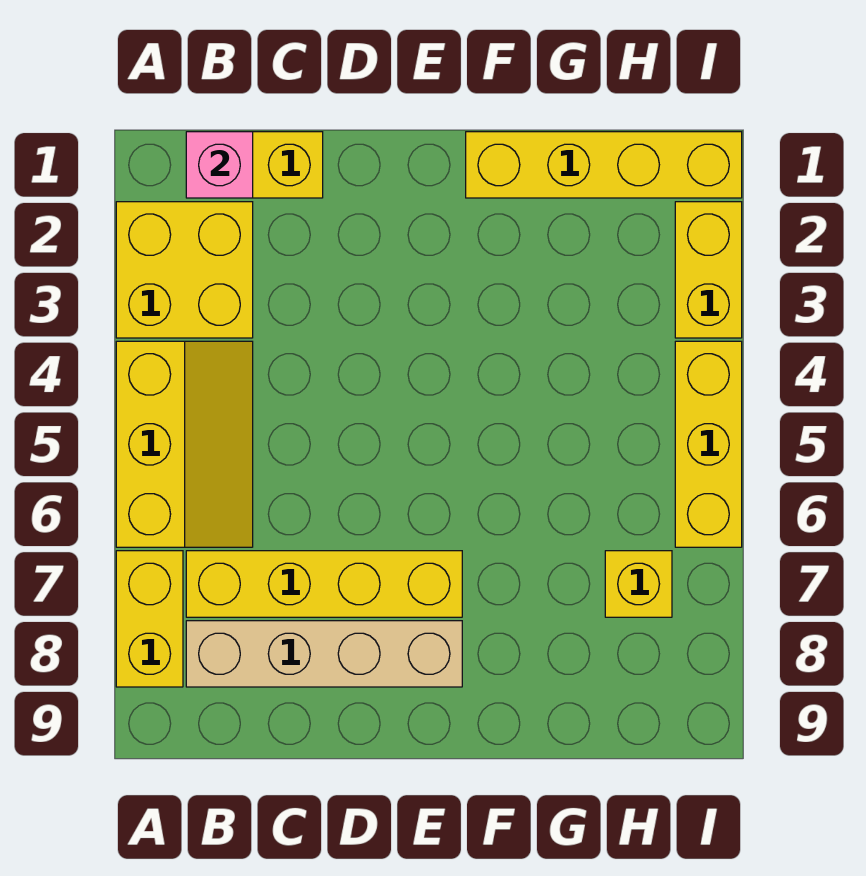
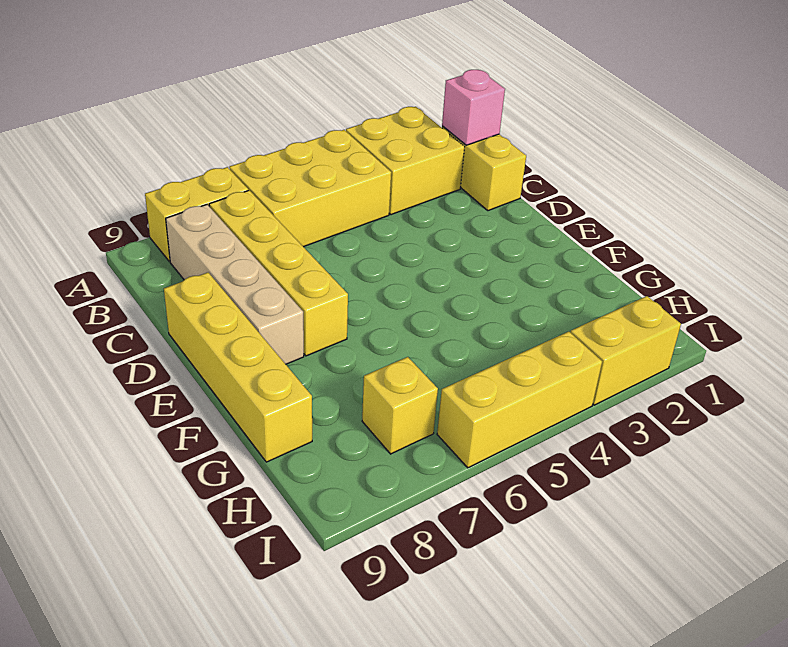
yellow slope A4:B6 level 1 top A -> yellow brick A4:B6 level 1
yellow brick F1:I1 level 1 -> yellow brick D9:G9 level 1

